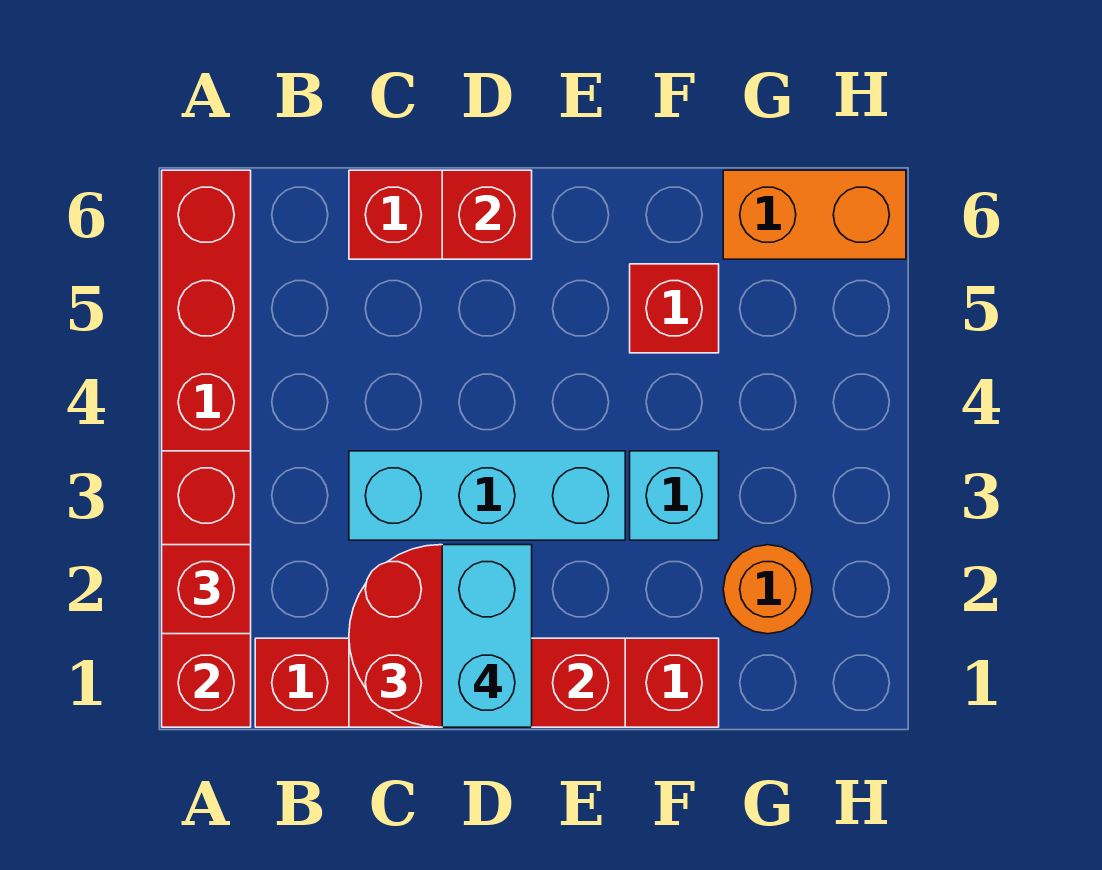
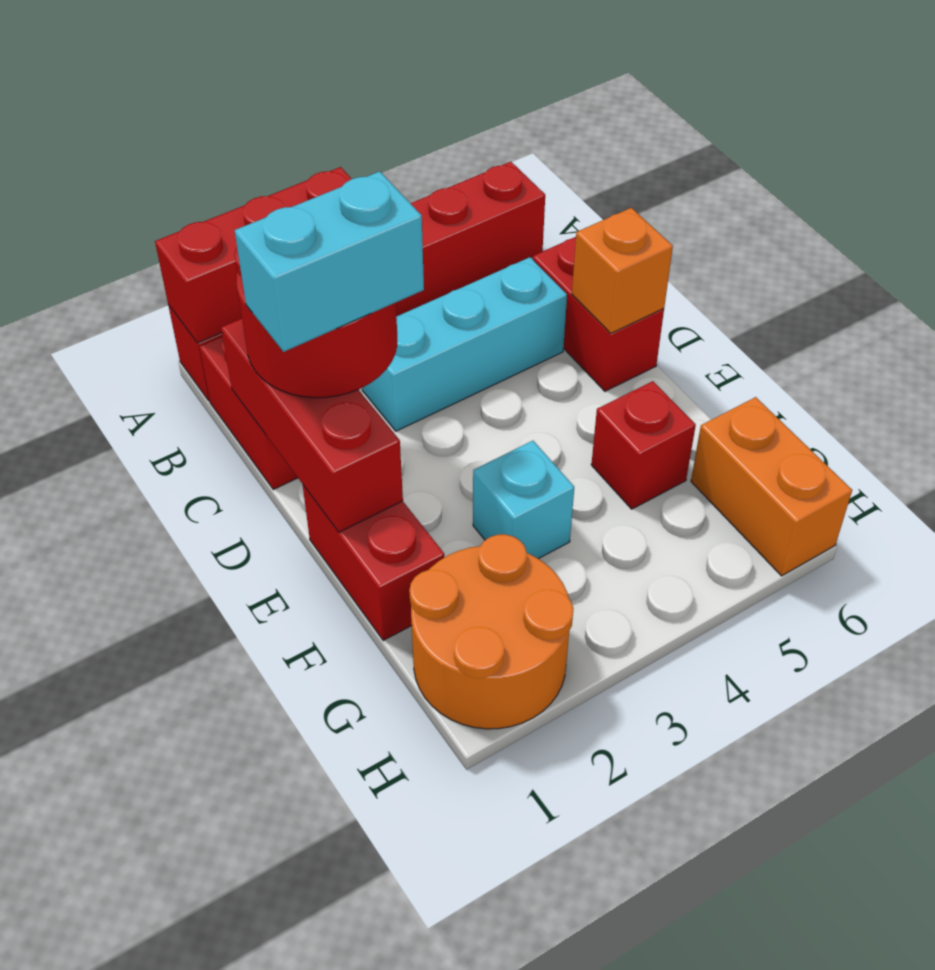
red brick A2 level 3 -> none
cyan brick C3:E3 level 1 -> cyan brick C3:C5 level 1
red brick D6 level 2 -> orange brick D6 level 2
orange round brick G2 level 1 -> orange round brick G1:H2 level 1

